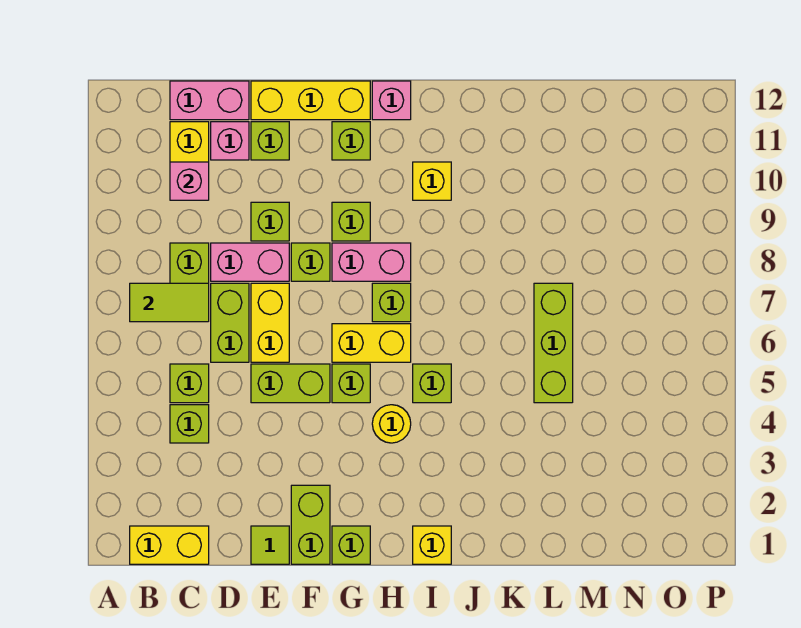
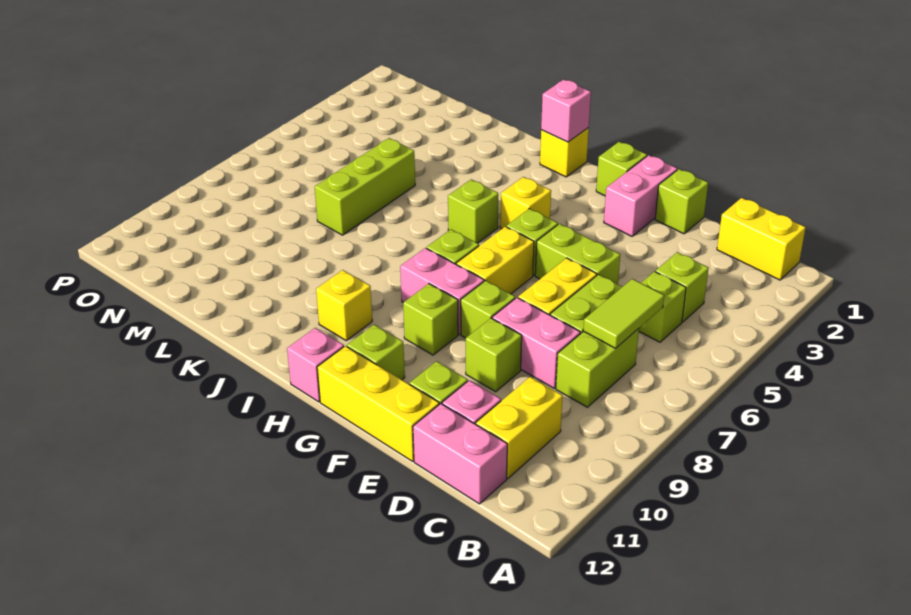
lime tile B7:C7 level 2 -> lime tile C6:C7 level 2
pink brick C10 level 2 -> pink brick I1 level 2
lime tile E1 level 1 -> lime brick E1 level 1
lime brick F1:F2 level 1 -> pink brick F1:F2 level 1
yellow brick G6:H6 level 1 -> yellow brick G6:G7 level 1
yellow round brick H4 level 1 -> yellow brick H4 level 1

